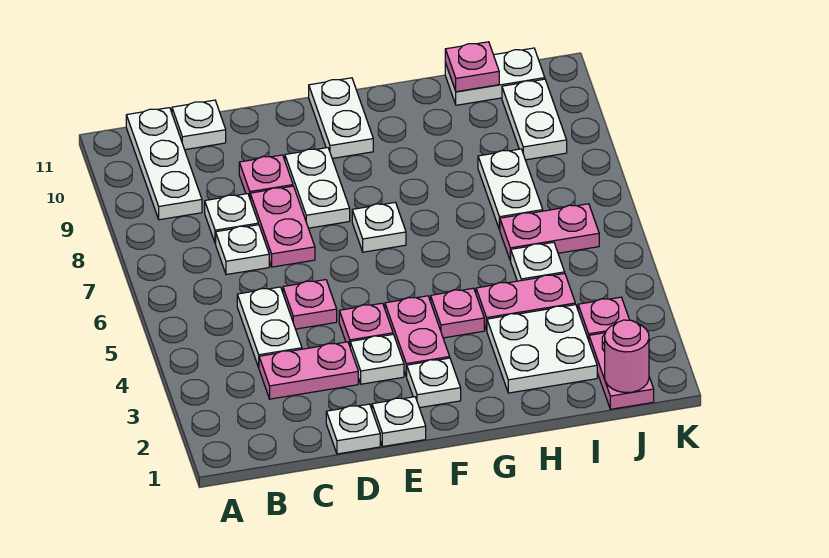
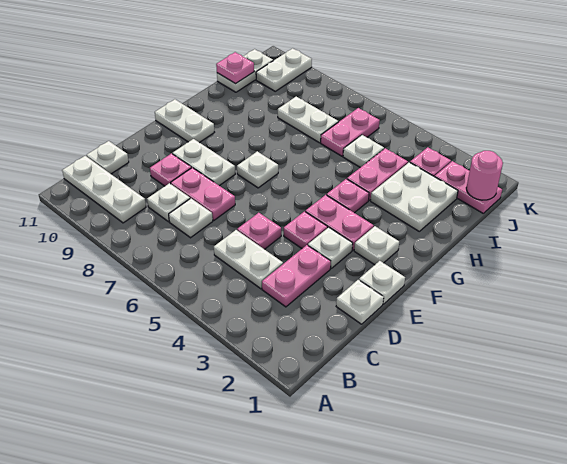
white plate J9:J10 level 1 -> white plate J10:K10 level 1

